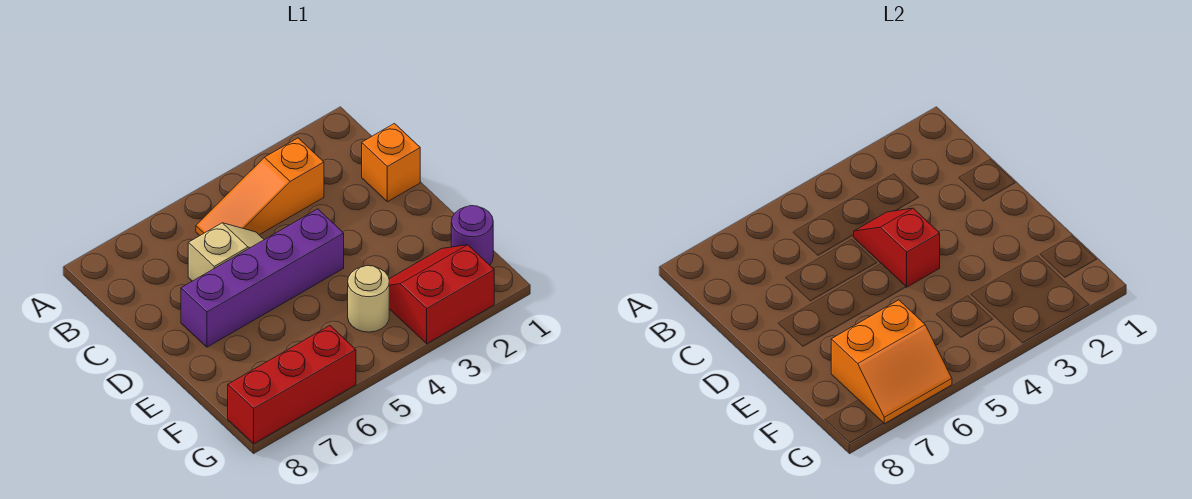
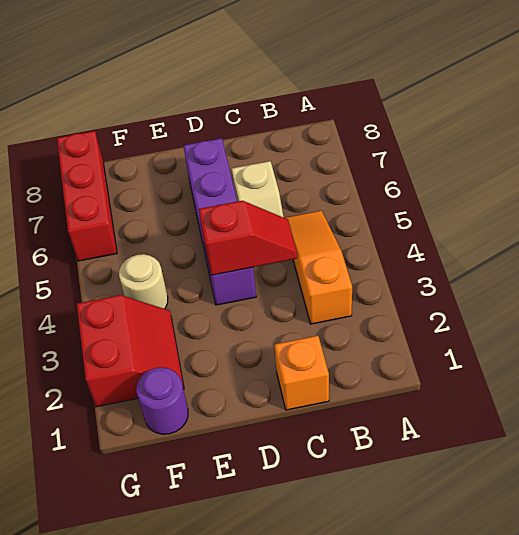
orange slope F6:G7 level 2 top F -> none

